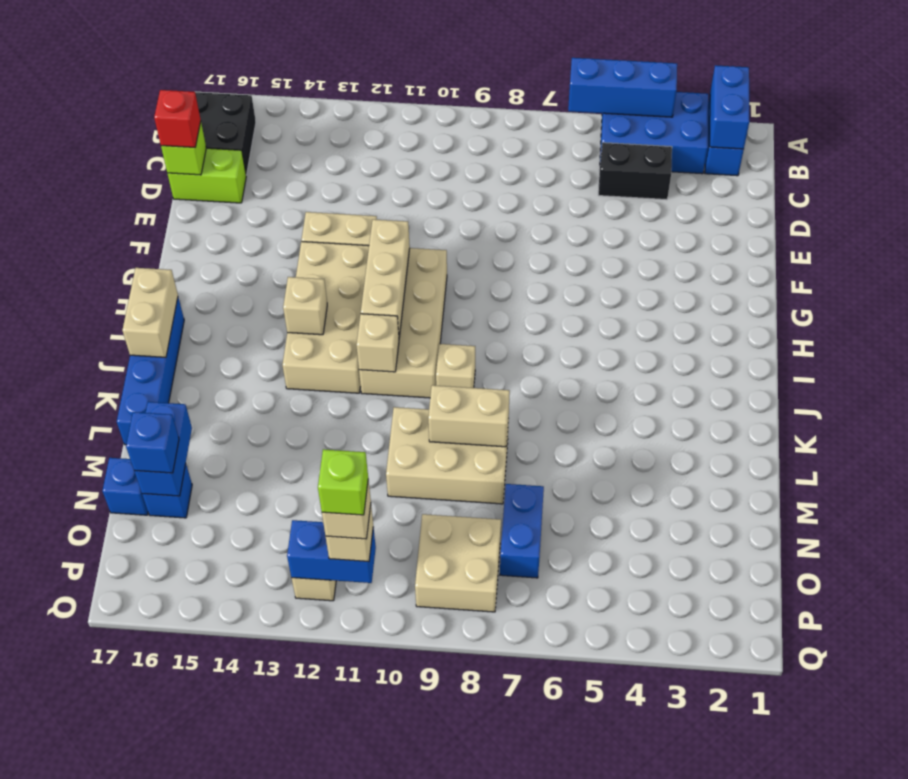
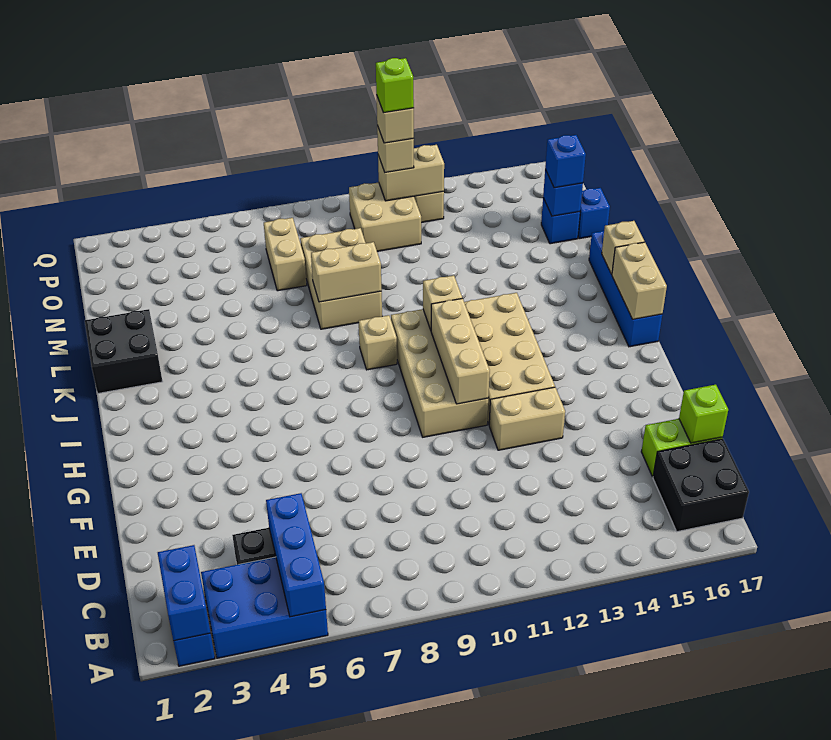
blue brick A4:A6 level 2 -> blue brick A5:C5 level 2
red brick D17 level 3 -> none
tan brick I13 level 2 -> tan brick K17 level 2
none -> black brick K1:L2 level 1
tan brick L8:M10 level 1 -> tan brick L8:N9 level 1
blue brick M16:N16 level 2 -> blue brick N16 level 2
blue brick N7:O7 level 1 -> tan brick N7:O7 level 1
tan brick O8:P9 level 1 -> tan brick O10:P11 level 1
blue brick P11:P12 level 2 -> tan brick P11:P12 level 2

